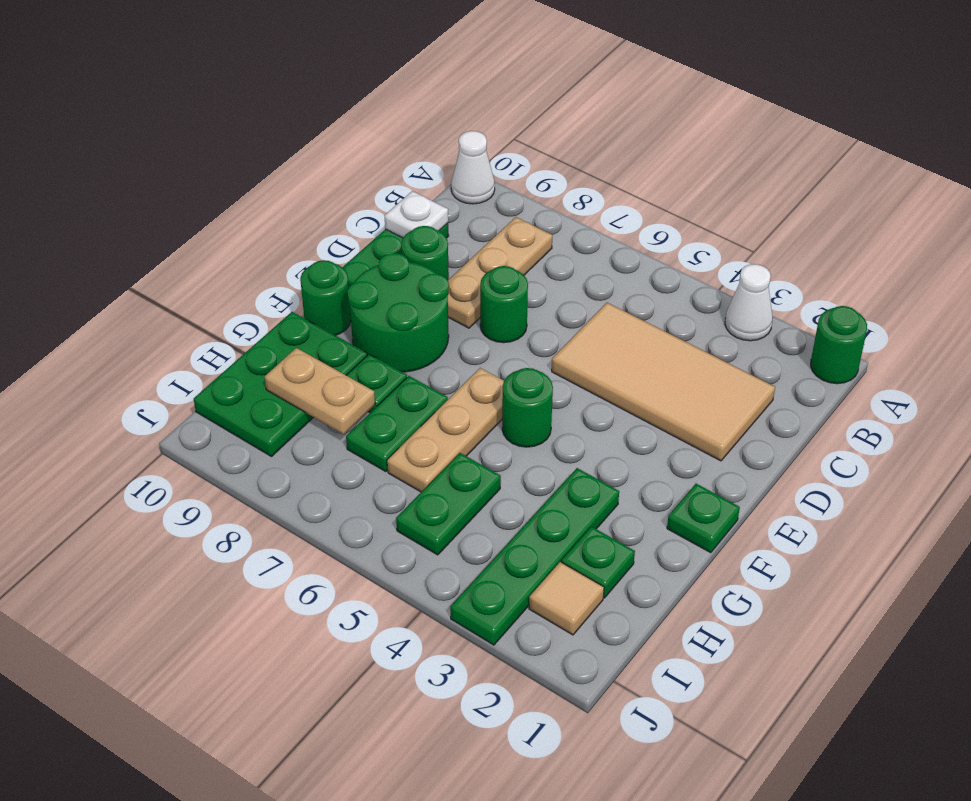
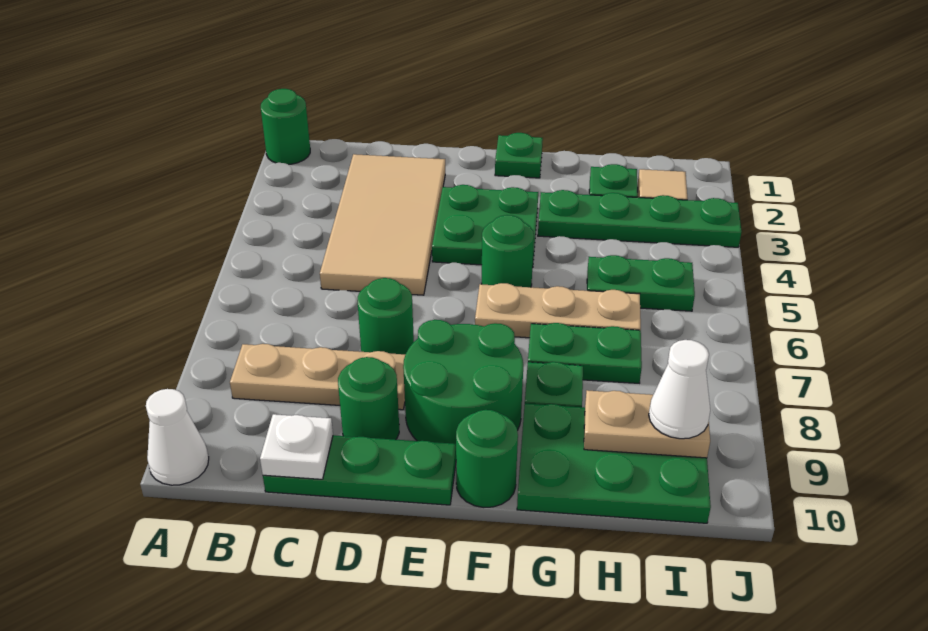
white cone A3 level 1 -> white cone I9 level 3
none -> green plate E3:F4 level 1
tan plate H8:H9 level 2 -> tan plate H9:I9 level 2

